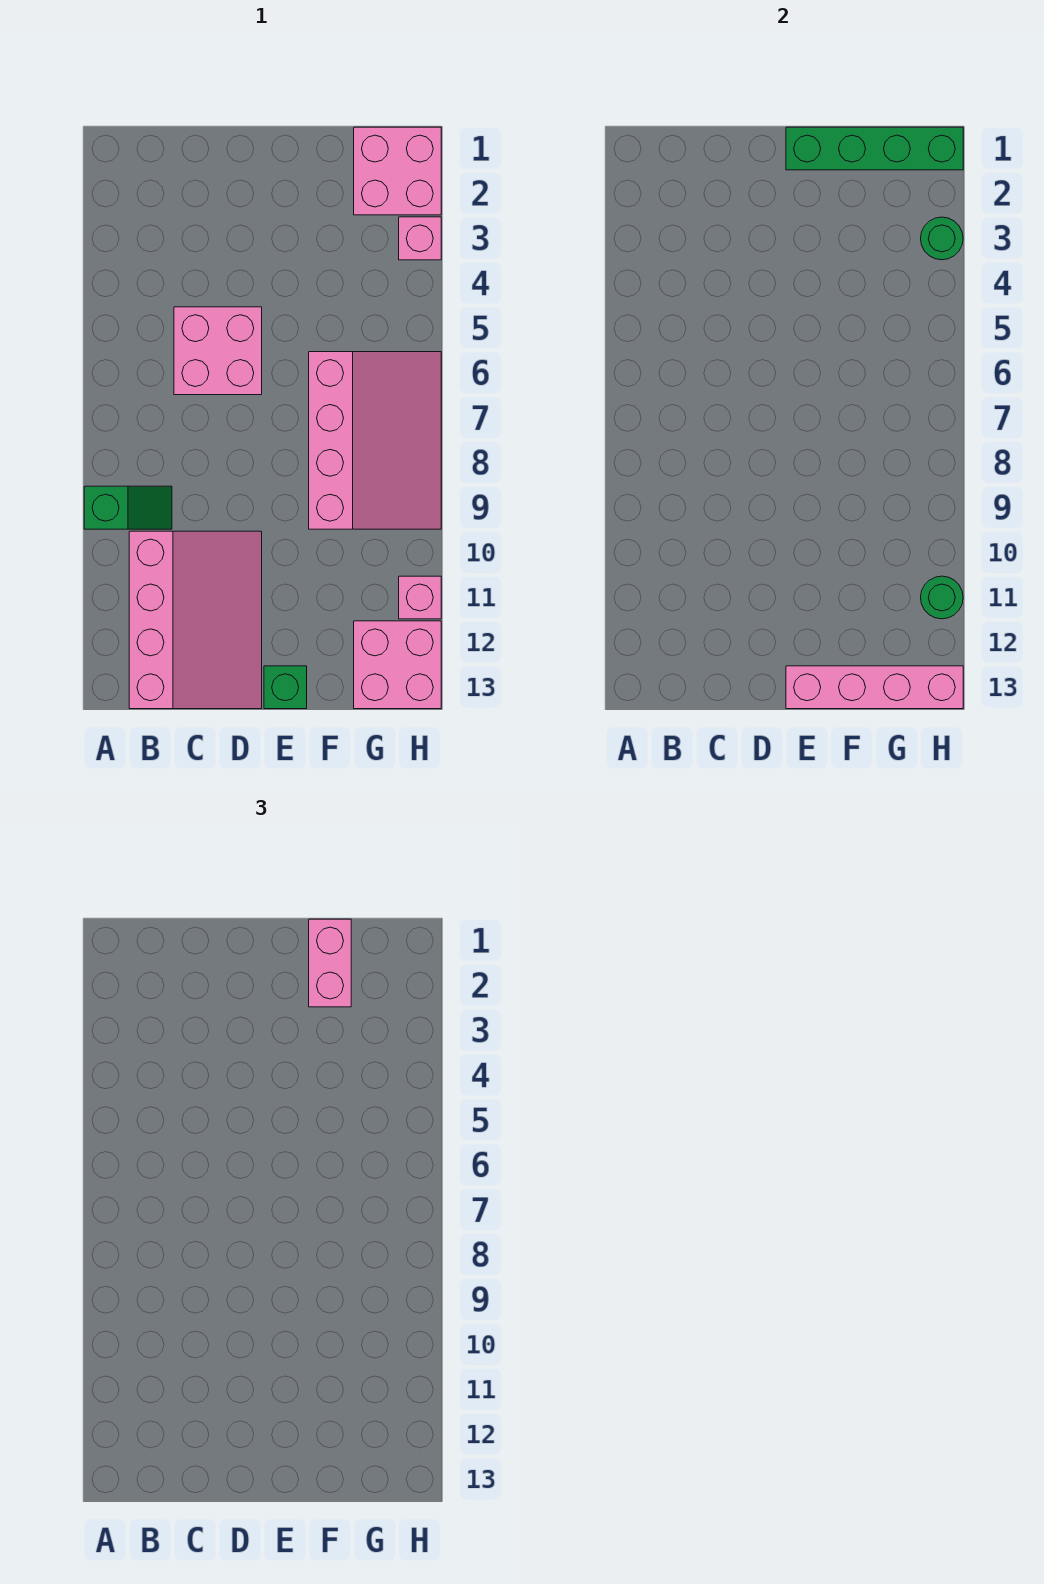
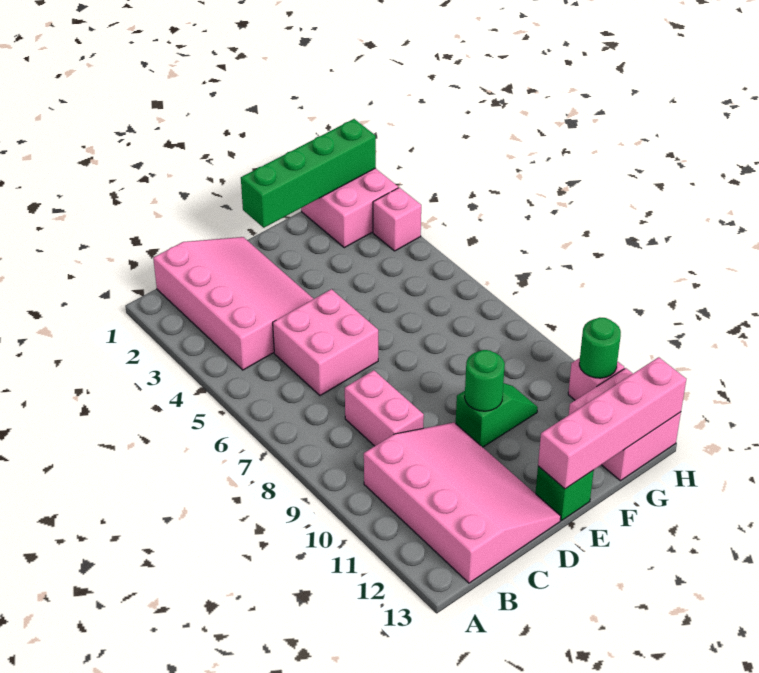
green slope A9:B9 level 1 top A -> green slope E10:F10 level 1 top E
pink brick F1:F2 level 3 -> pink brick C8:C9 level 1
pink slope F6:H9 level 1 top F -> pink slope B1:D4 level 1 top B
green round brick H3 level 2 -> green round brick E10 level 2

